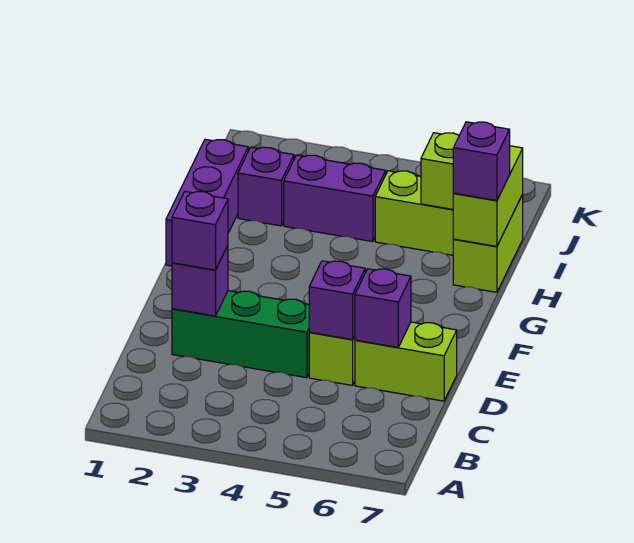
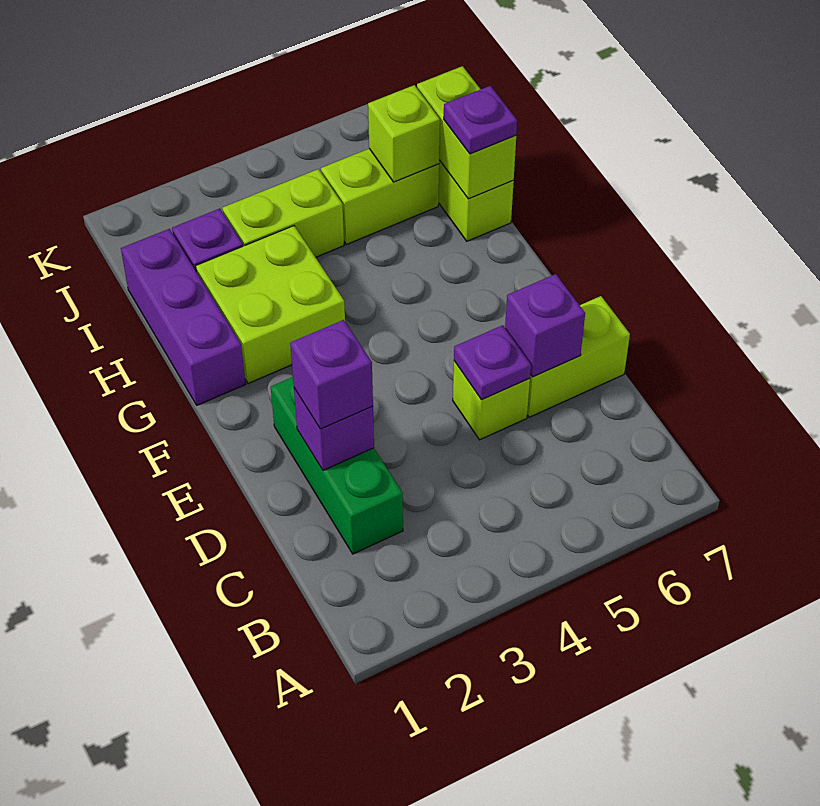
green brick D2:D4 level 1 -> green brick C2:E2 level 1
purple brick D5 level 2 -> purple plate D5 level 2
none -> lime brick G2:H3 level 1
purple brick H7 level 3 -> purple plate H7 level 3
purple brick I3:I4 level 1 -> lime brick I3:I4 level 1

